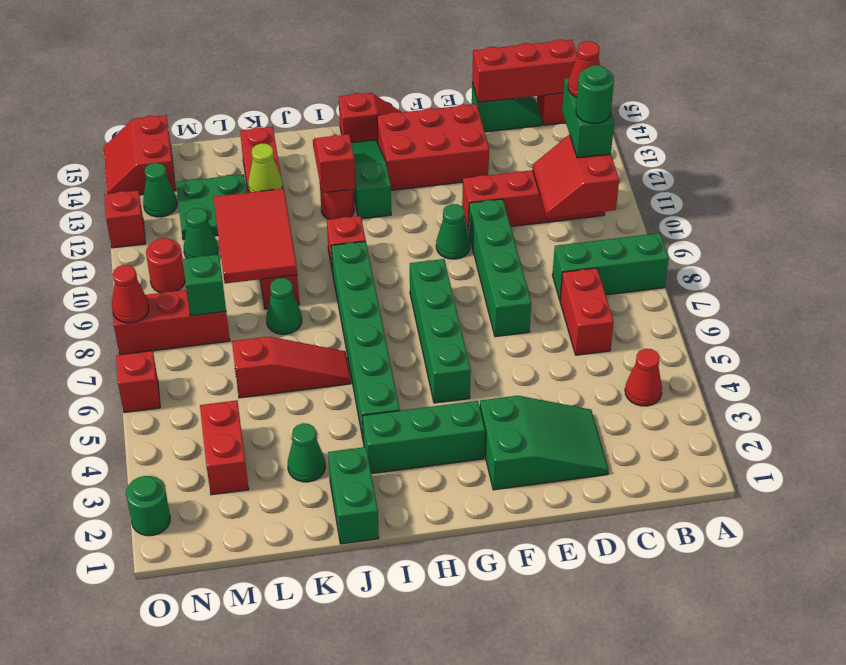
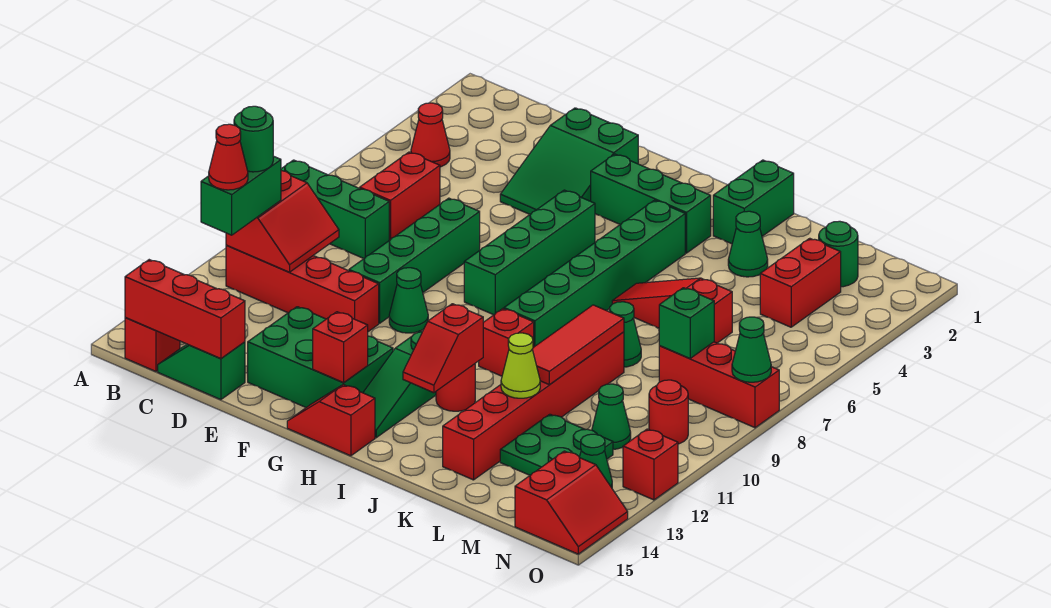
green slope D2:F3 level 1 top F -> green slope E2:F4 level 1 top 2
red brick E13:G14 level 1 -> green brick E13:G14 level 1
red tile K9:L11 level 2 -> red tile K9:K11 level 2
green round brick O2 level 1 -> green round brick M2 level 1
red brick O6 level 1 -> red brick G14 level 2
red cone O8 level 2 -> green cone O8 level 2

